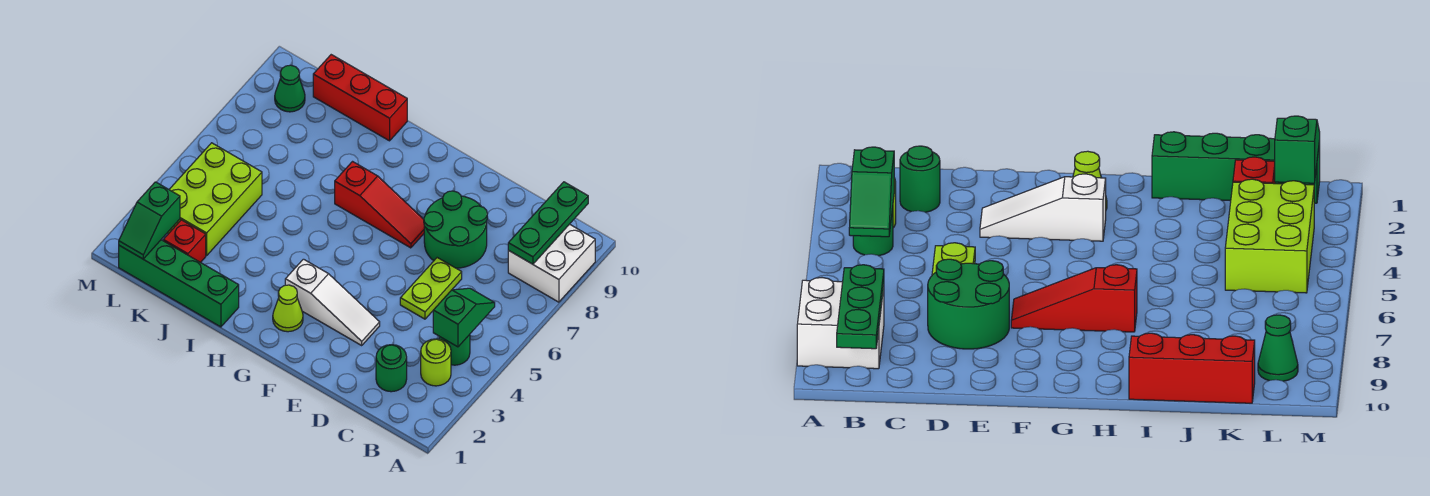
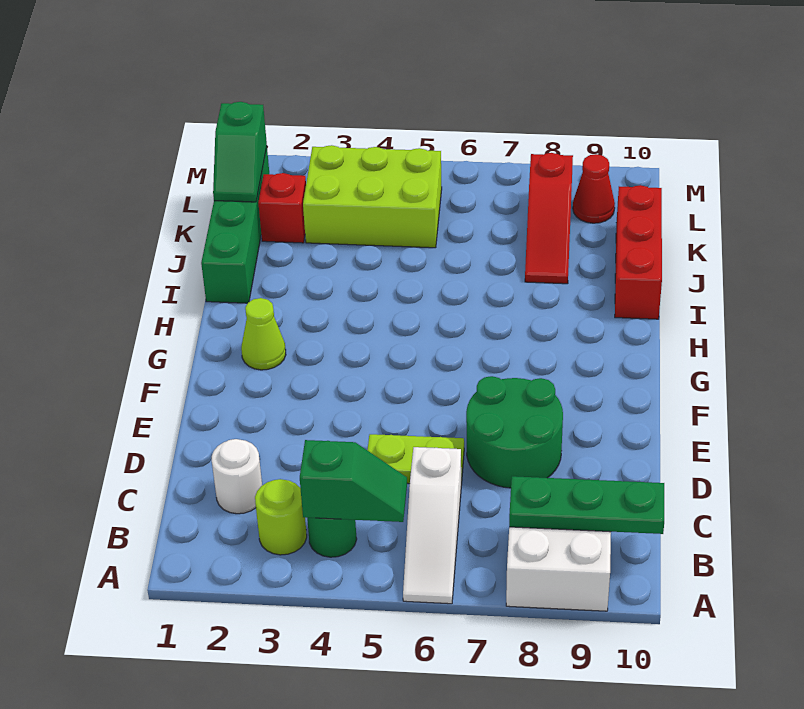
green round brick C2 level 1 -> white round brick C2 level 1
white slope E3:G3 level 1 top G -> white slope A6:C6 level 1 top C
red slope F7:H7 level 1 top H -> red slope J8:L8 level 1 top L
green slope L1:L2 level 2 top 2 -> green slope K1:L1 level 2 top L
green cone L9 level 1 -> red cone L9 level 1

